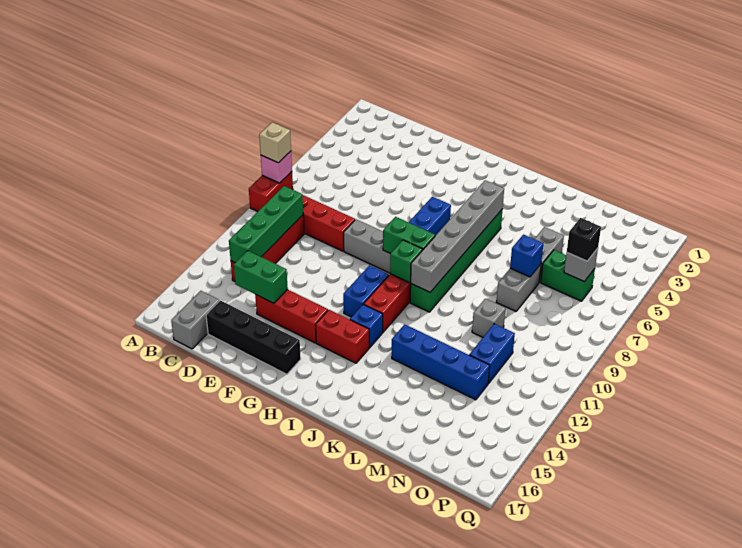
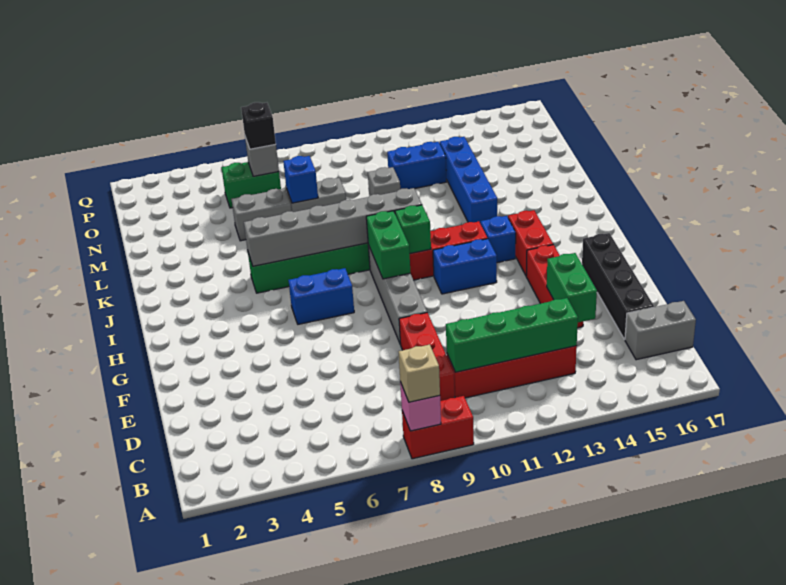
green brick N6:O6 level 1 -> green brick O5:O6 level 1

